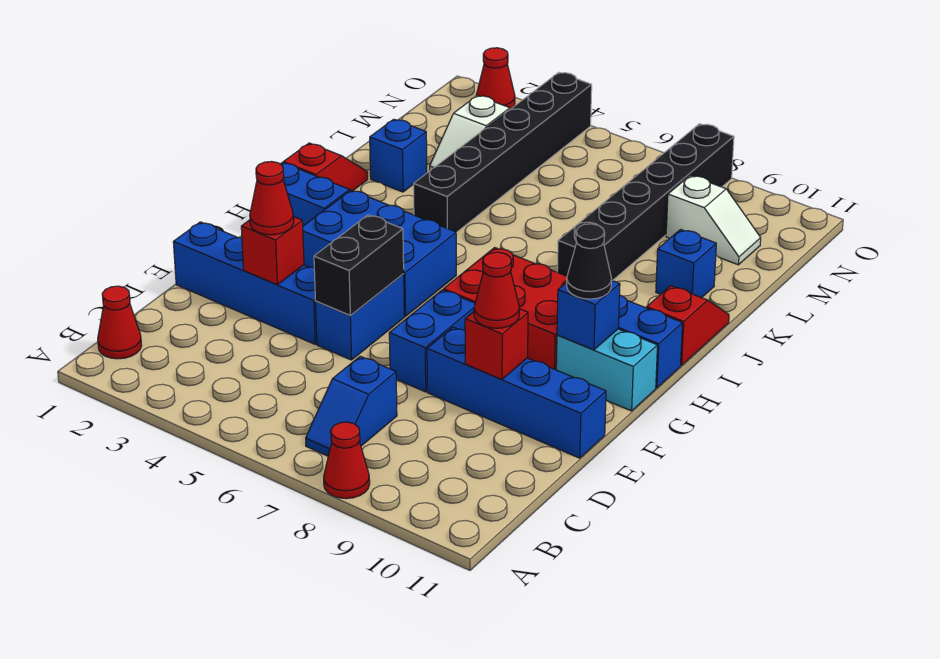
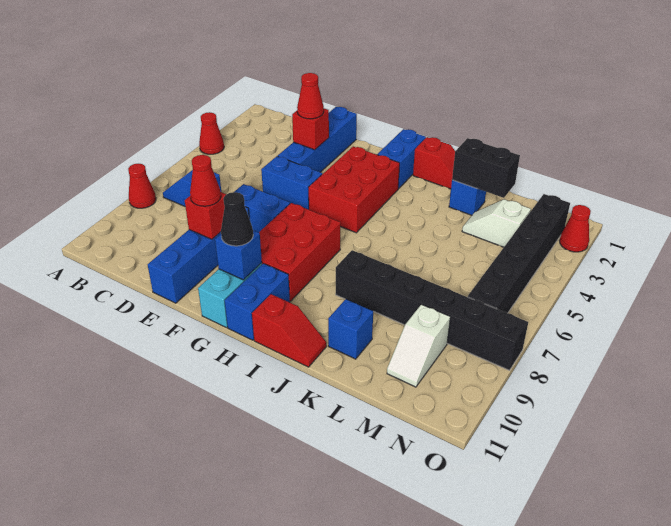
red cone B1 level 1 -> red cone A4 level 1
black brick E5:F5 level 2 -> black brick K2:L2 level 2
blue brick G3:H5 level 1 -> red brick G3:H5 level 1
black brick J4:O4 level 1 -> black brick N2:N7 level 1

